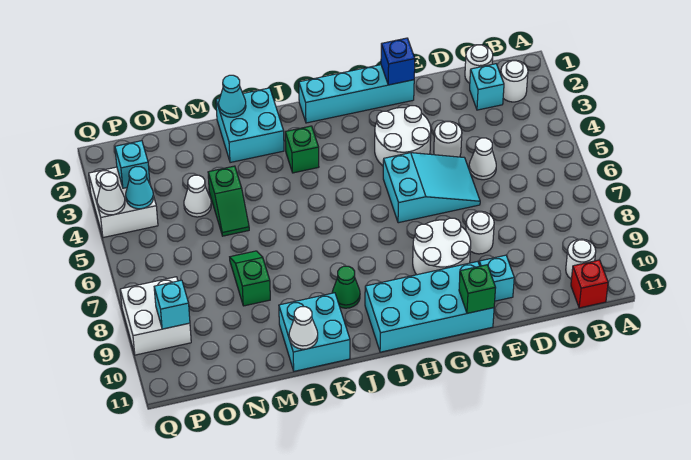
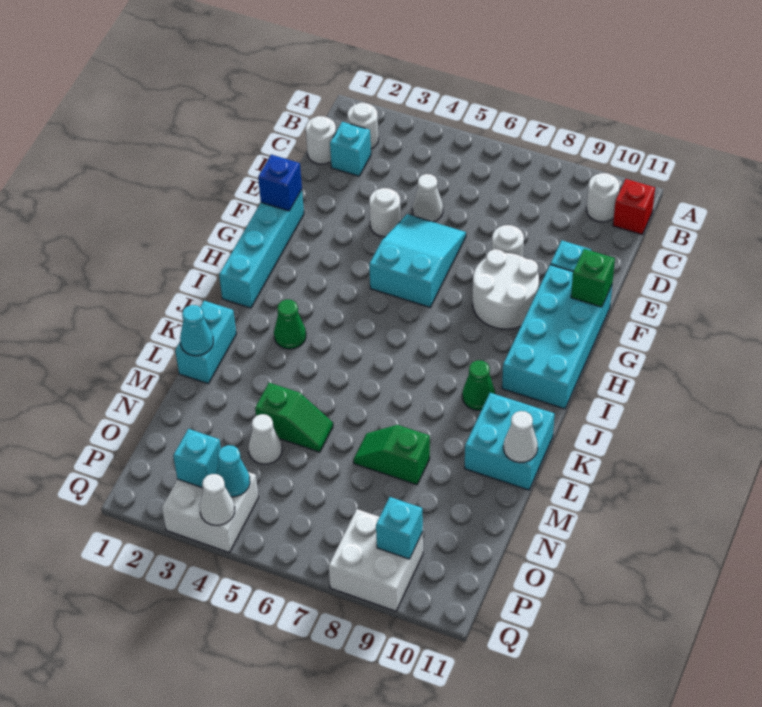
white round brick F3:G4 level 1 -> none
green brick J3 level 1 -> green cone J3 level 1
cyan brick K1:L2 level 1 -> cyan brick K1:L1 level 1

